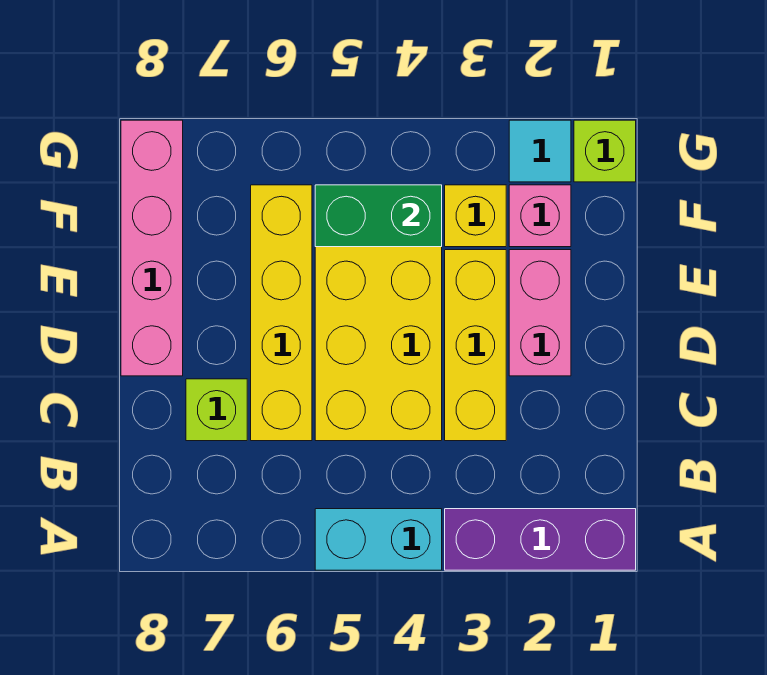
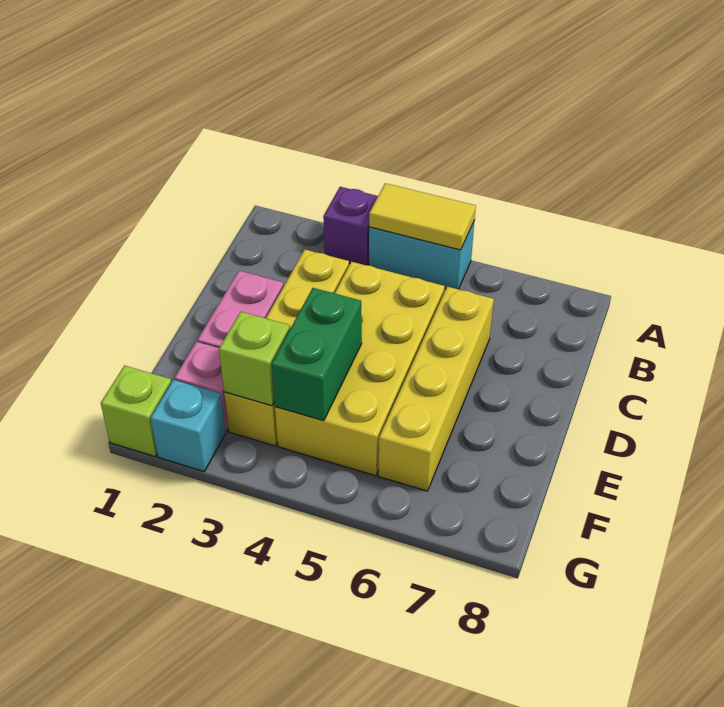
purple brick A1:A3 level 1 -> purple brick A3 level 1
none -> yellow tile A4:A5 level 2
lime brick C7 level 1 -> lime brick F3 level 2
pink brick D8:G8 level 1 -> none
green brick F4:F5 level 2 -> green brick E4:F4 level 2
cyan tile G2 level 1 -> cyan brick G2 level 1

